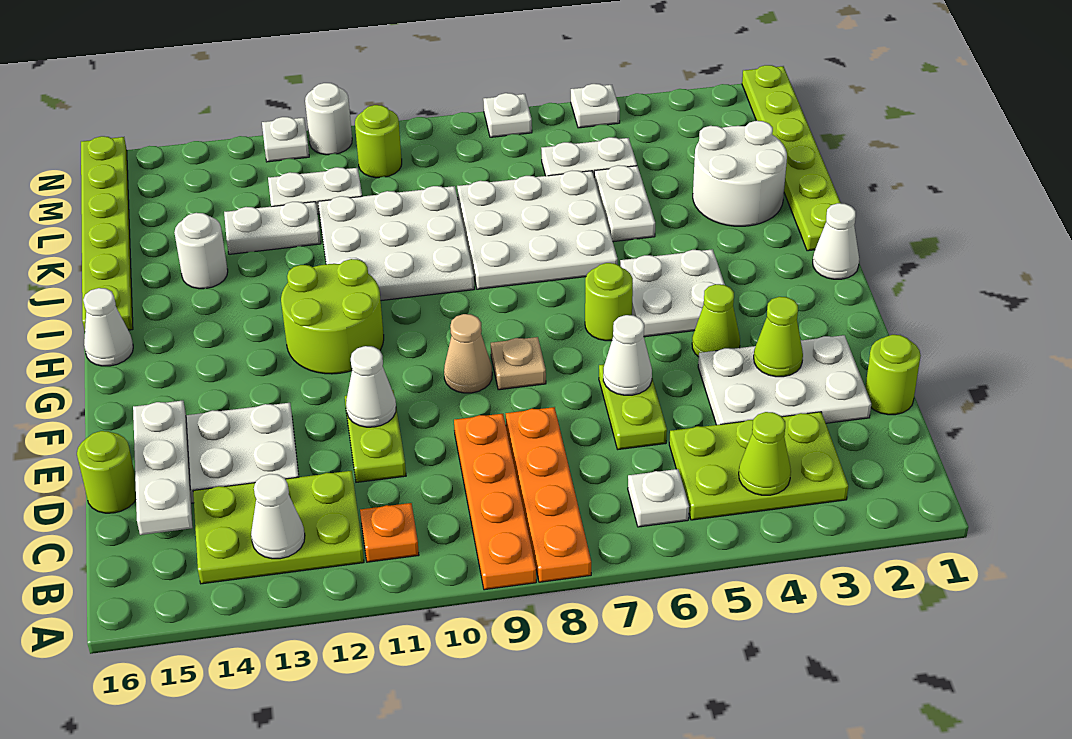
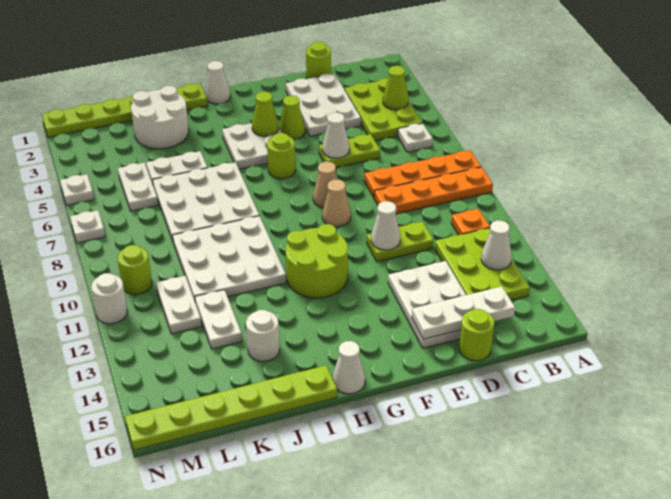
lime cone E3 level 2 -> lime cone G4 level 2
tan plate F8 level 1 -> tan cone F8 level 1
white plate N12 level 1 -> none

